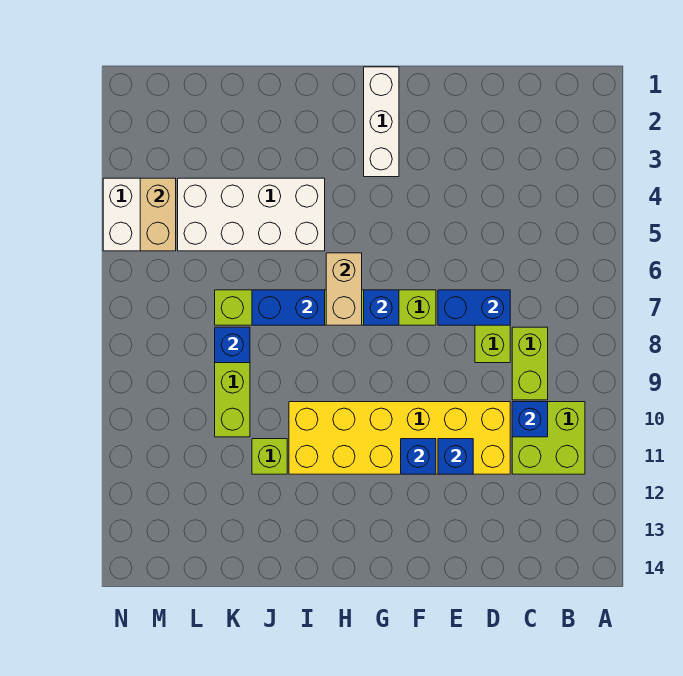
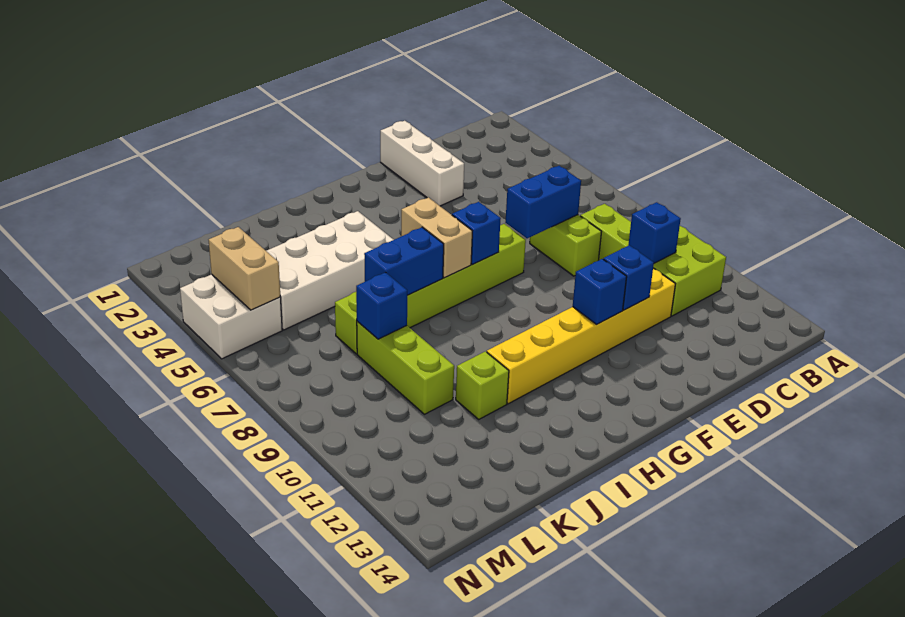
yellow brick D10:I11 level 1 -> yellow brick D11:I11 level 1
white brick G1:G3 level 1 -> white brick E1:E3 level 1

